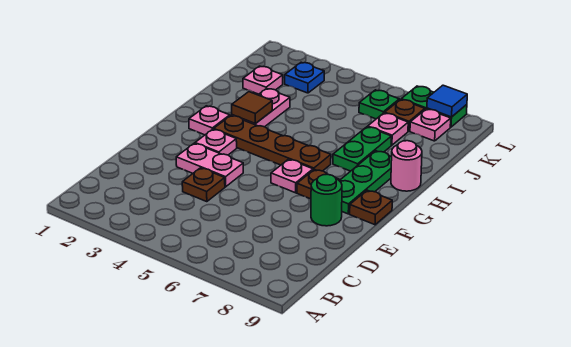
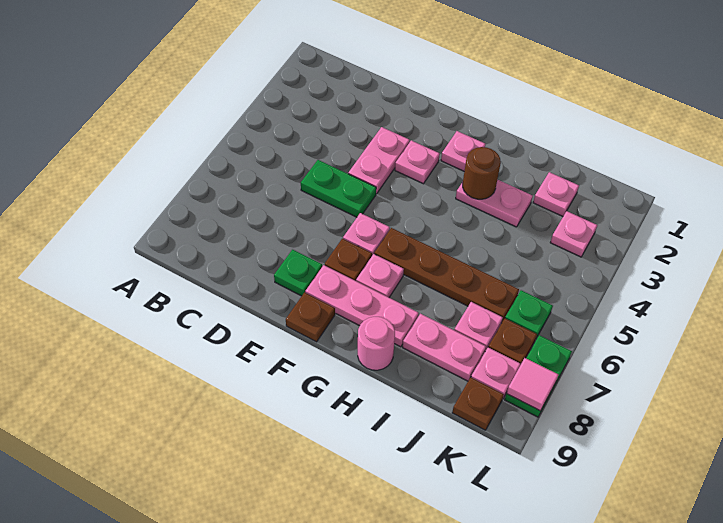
brown plate D4 level 1 -> brown plate K9 level 1
green round brick E8 level 1 -> green plate E8 level 1
green plate F8:H8 level 1 -> pink plate F8:H8 level 1
brown plate G3:G6 level 1 -> brown plate G6:J6 level 1
none -> pink plate G7 level 1
brown tile H3 level 2 -> brown round brick H3 level 2
green plate H7:I7 level 1 -> green plate D5:E5 level 1
none -> pink plate I8:J8 level 1
blue plate K3 level 1 -> pink plate K3 level 1
blue tile L8 level 2 -> pink tile L8 level 2

